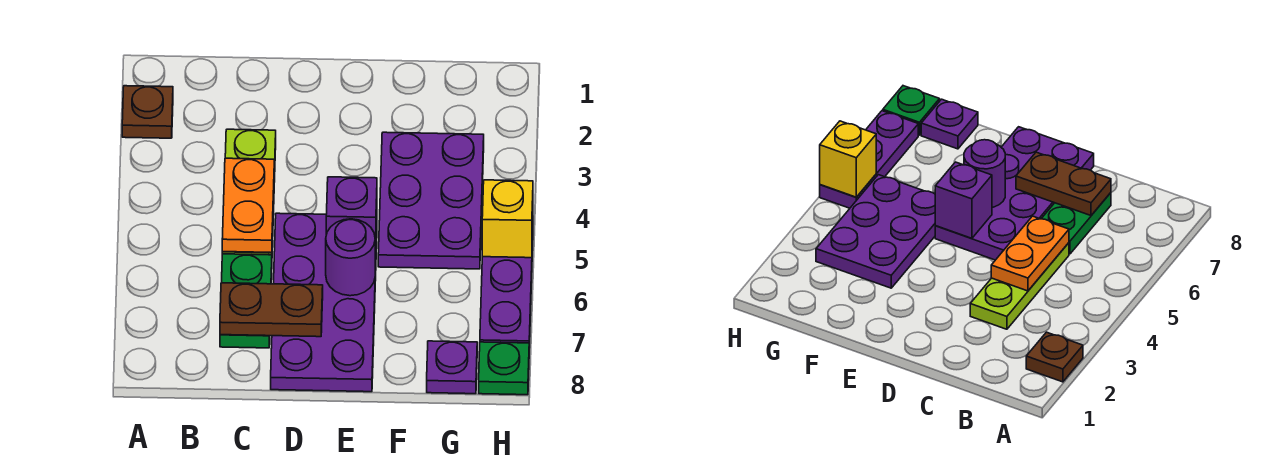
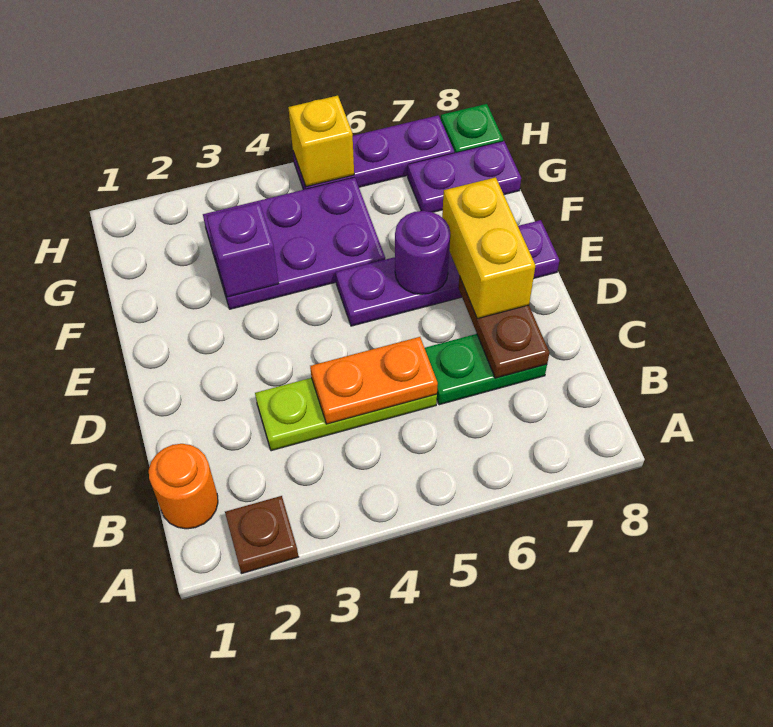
none -> orange round brick B1 level 1
purple plate D5:E8 level 1 -> purple plate E5:E8 level 1
none -> yellow brick D7:E7 level 3
purple brick E5 level 2 -> purple brick F3 level 2
purple plate G8 level 1 -> purple plate G7:G8 level 1

